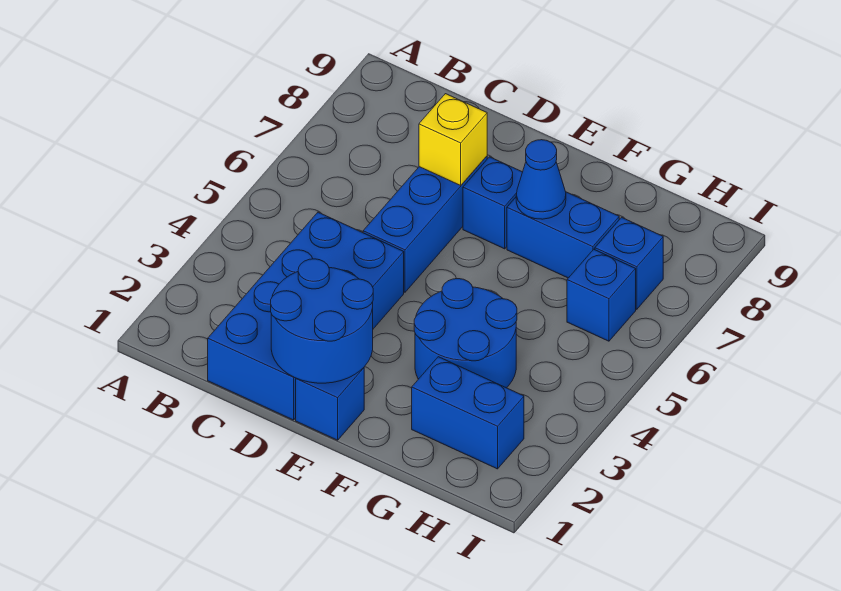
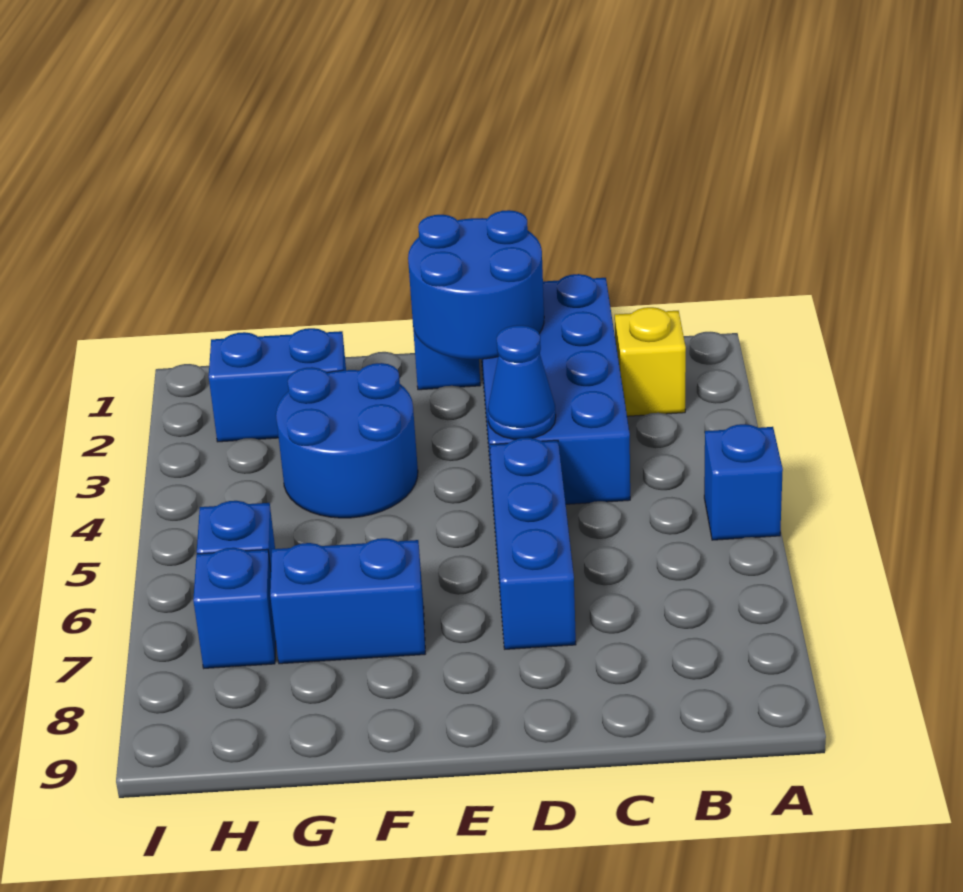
yellow brick D7 level 2 -> yellow brick B2 level 1
blue brick E7 level 1 -> blue brick A5 level 1
blue cone F7 level 2 -> blue cone D4 level 2

